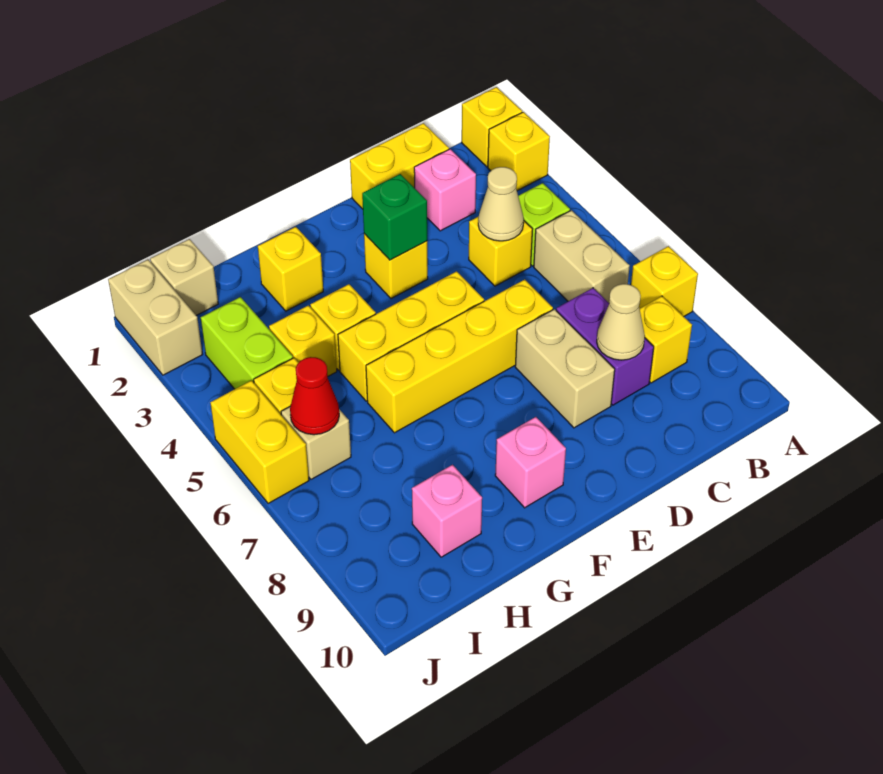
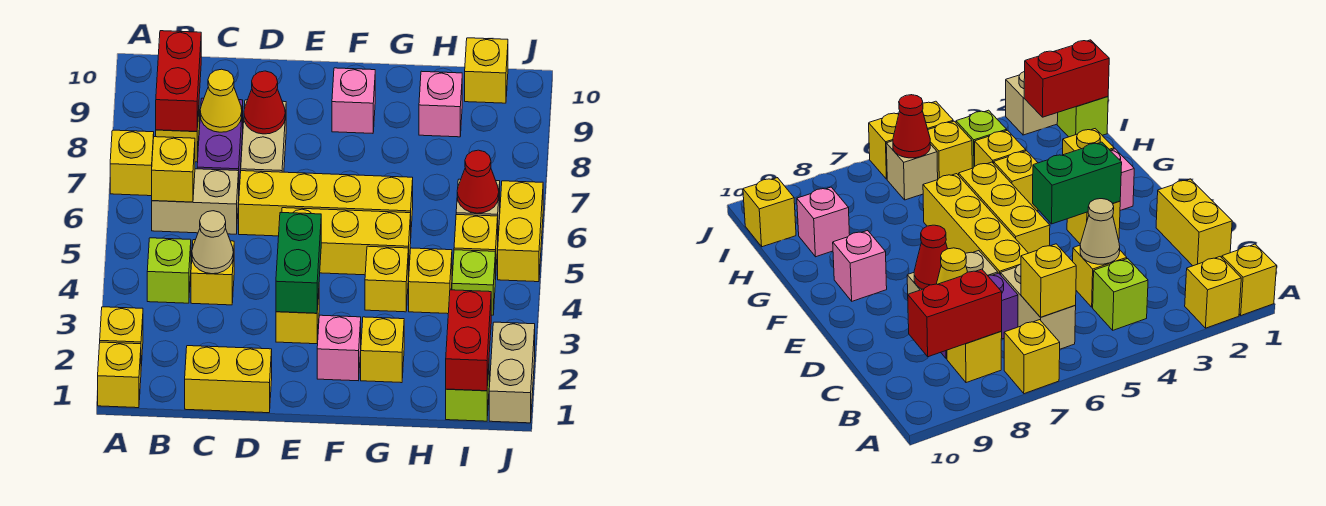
tan brick B5:B6 level 1 -> tan brick B6:C6 level 1
none -> yellow brick B6 level 2
none -> red brick B8:B9 level 2
pink brick C2 level 1 -> pink brick F2 level 1
tan cone C8 level 2 -> yellow cone C8 level 2
none -> red cone D8 level 2
green brick E3 level 2 -> green brick E3:E4 level 2
tan brick I1 level 1 -> lime brick I1 level 1
none -> red brick I1:I2 level 2
lime brick I3:I4 level 1 -> lime brick I4 level 1
none -> yellow brick I10 level 1

